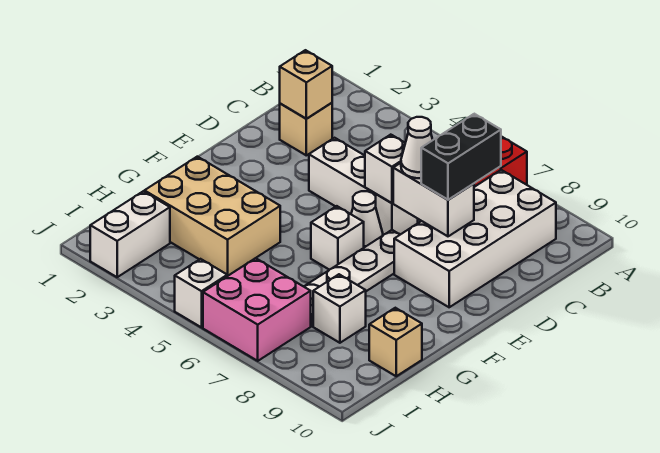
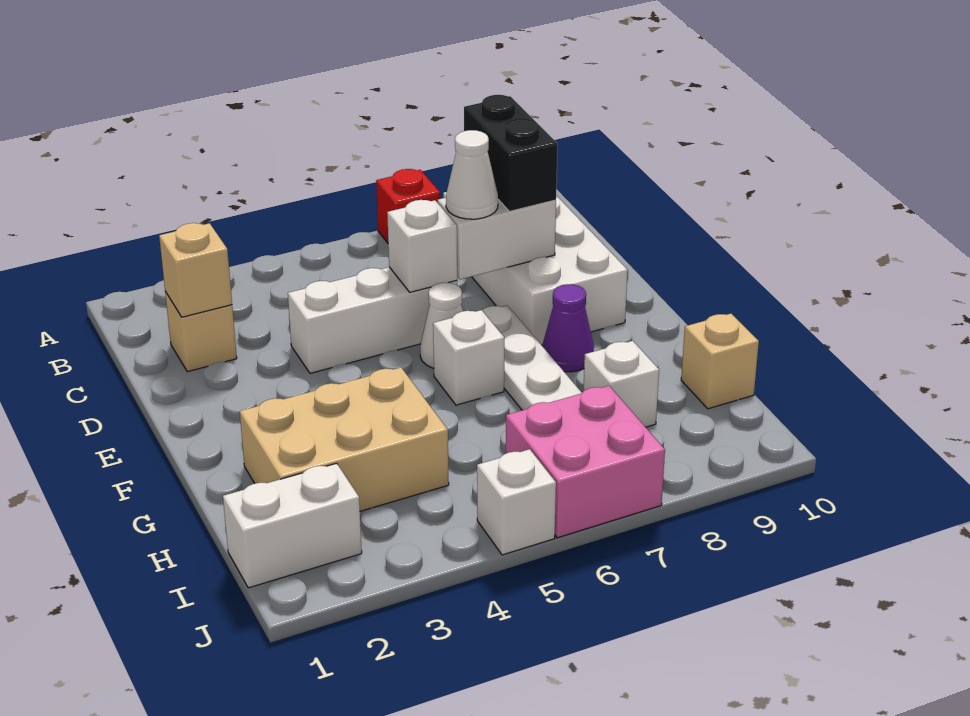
none -> purple cone F8 level 1
white brick I2:J2 level 1 -> white brick I1:I2 level 1

